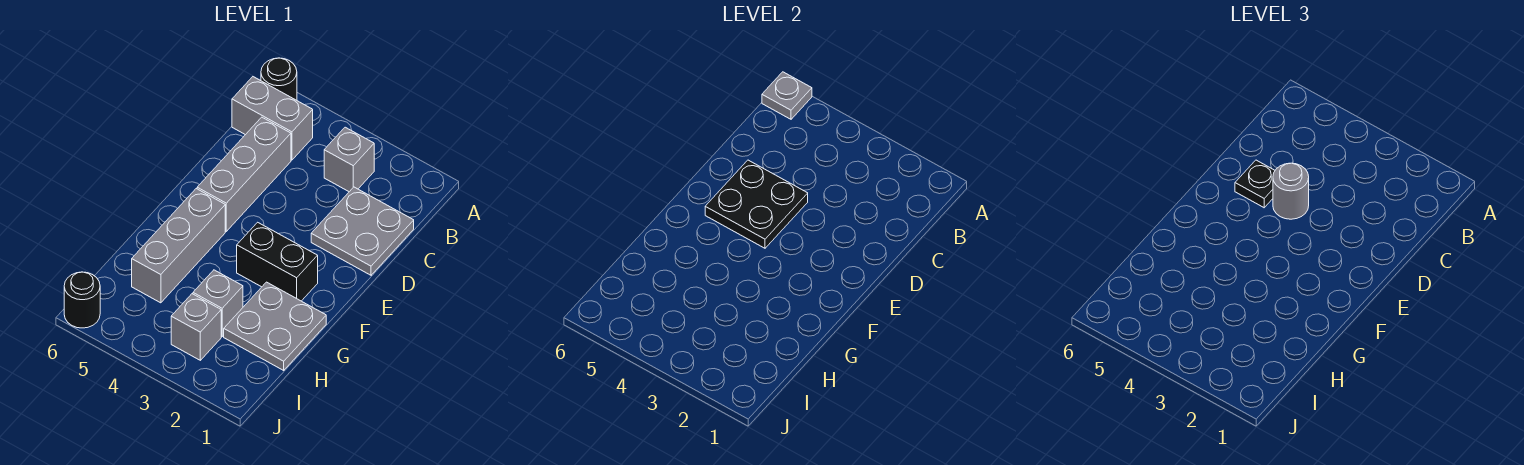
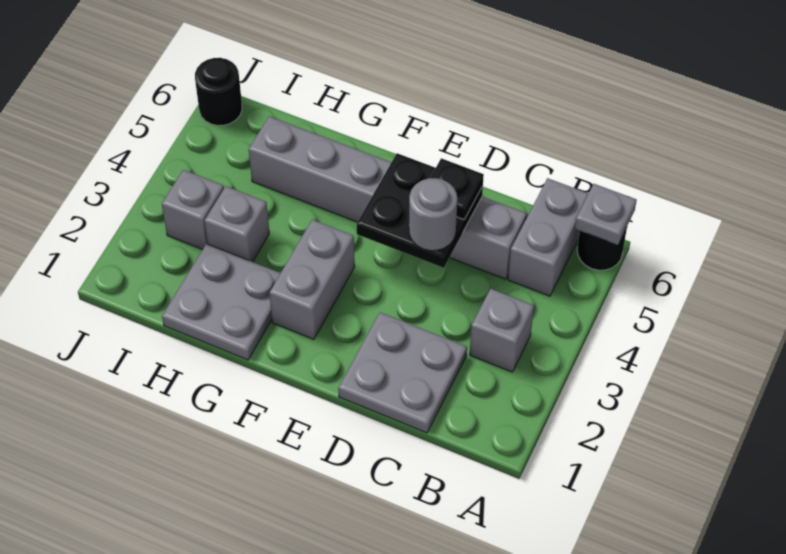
black brick F2:F3 level 1 -> grey brick F2:F3 level 1

